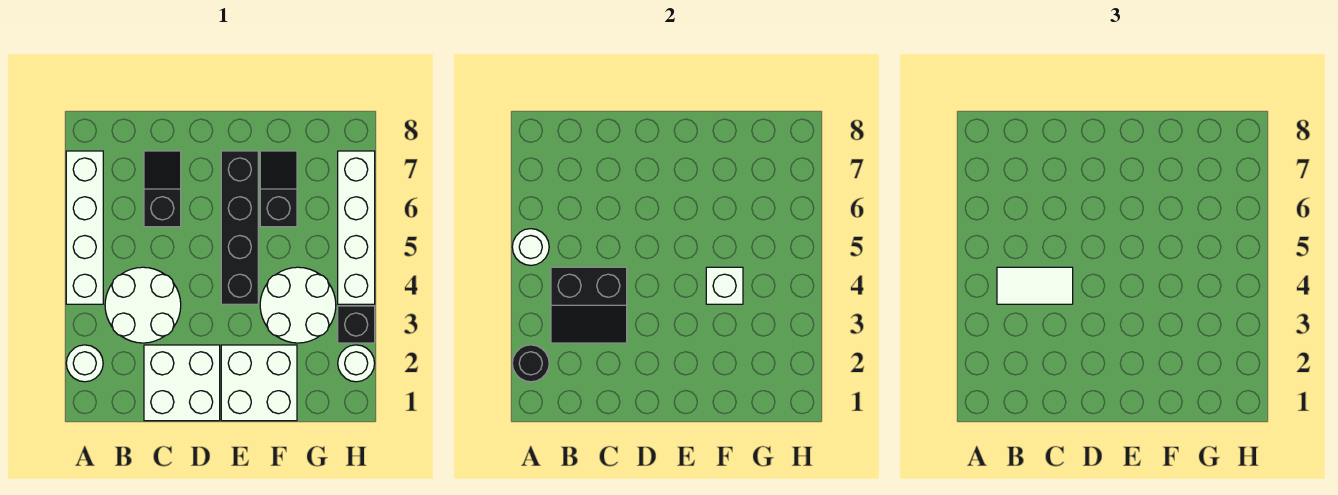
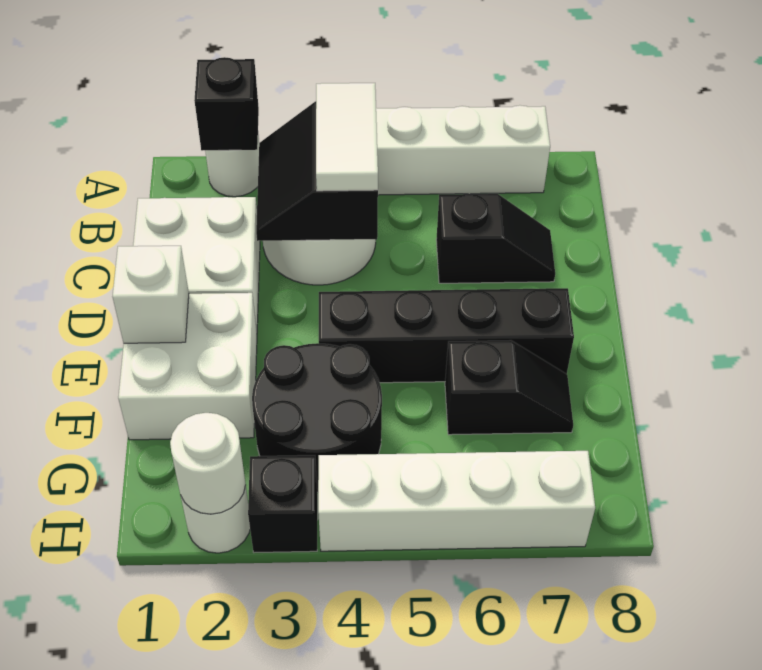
black round brick A2 level 2 -> black brick A2 level 2
white round brick A5 level 2 -> white round brick H2 level 2
white round brick F3:G4 level 1 -> black round brick F3:G4 level 1
white brick F4 level 2 -> white brick E1 level 2

